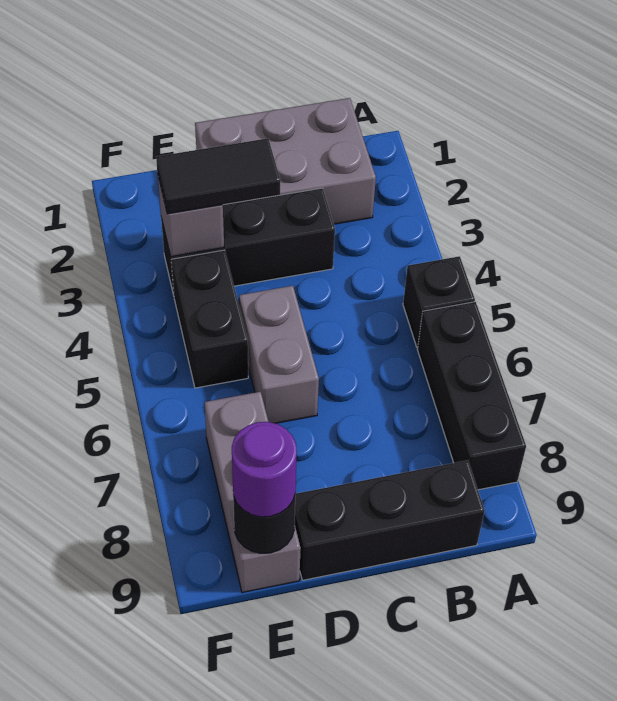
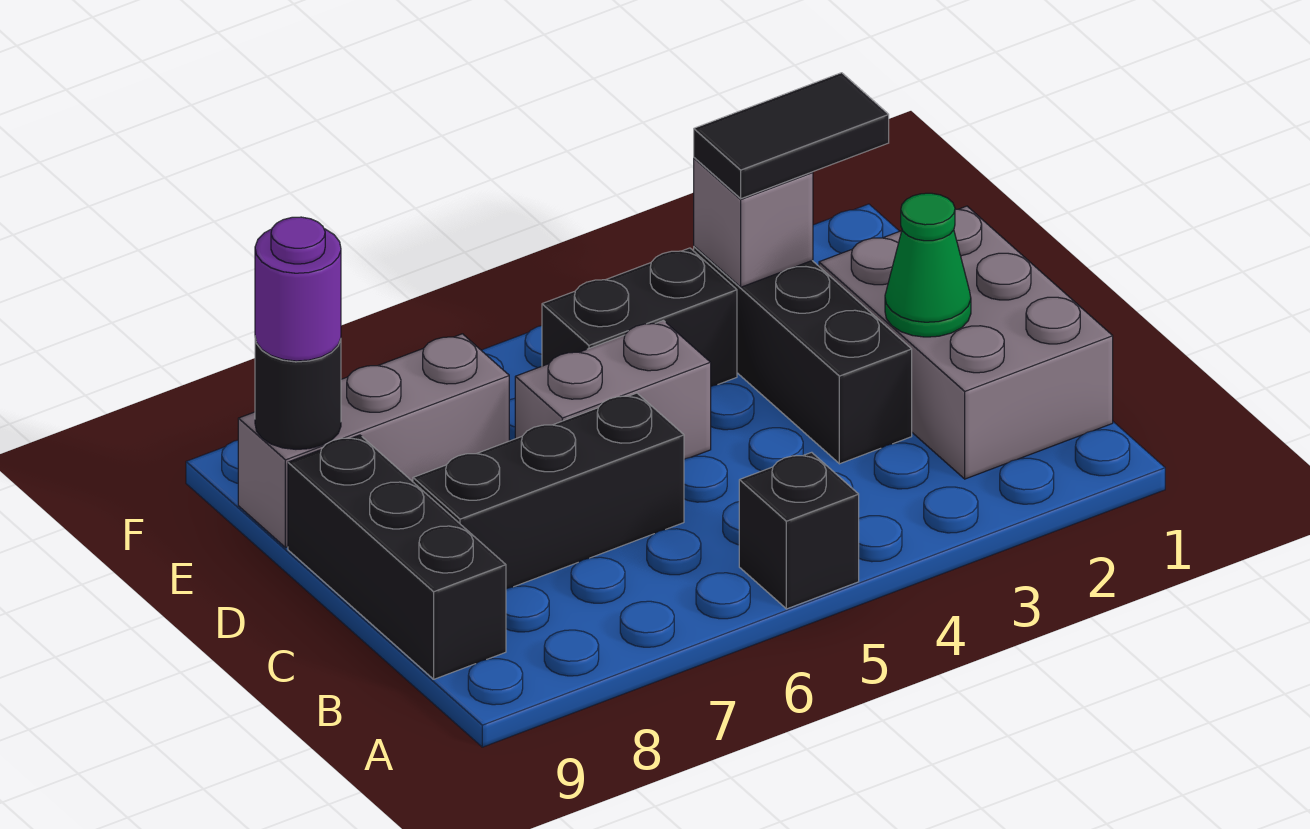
black brick A6:A8 level 1 -> black brick C6:C8 level 1
none -> green cone C2 level 2
black tile D3:E3 level 3 -> black tile E2:E3 level 3

